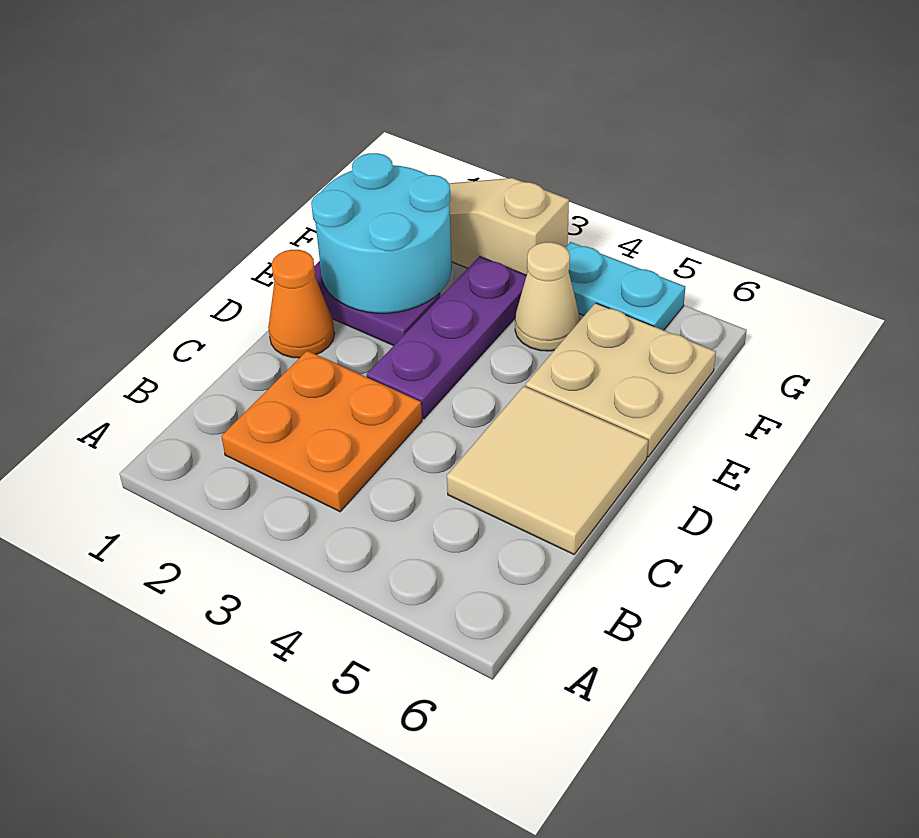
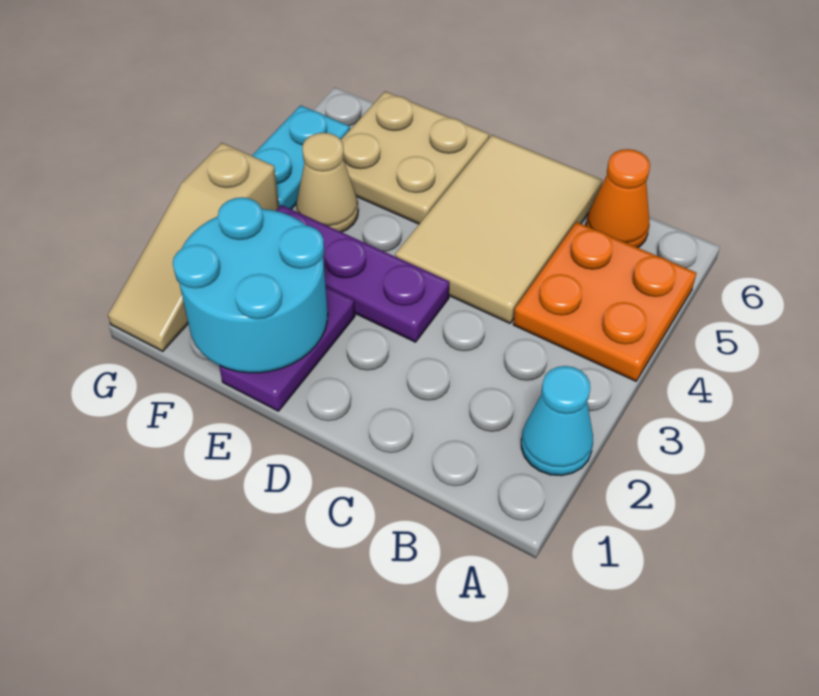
none -> cyan cone A2 level 1
orange plate B2:C3 level 1 -> orange plate A4:B5 level 1
tan tile C5:D6 level 1 -> tan tile C4:D6 level 1
orange cone D1 level 1 -> orange cone B6 level 1

